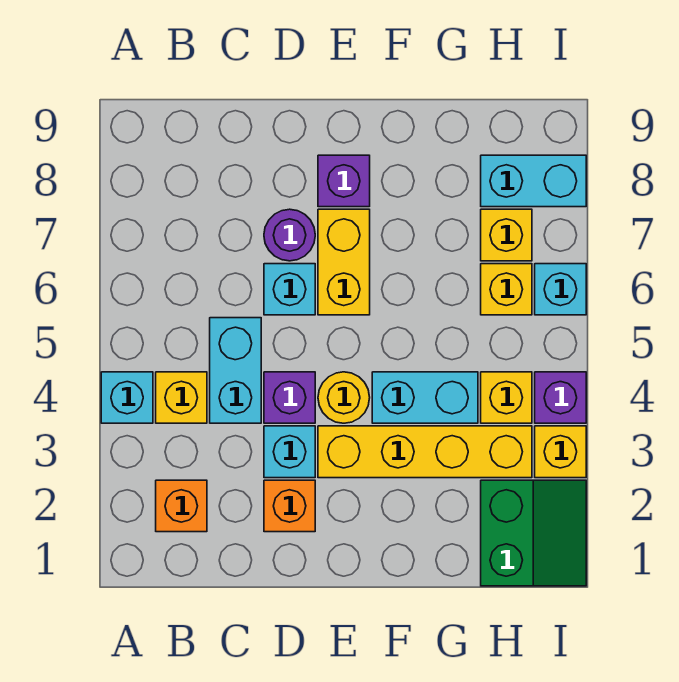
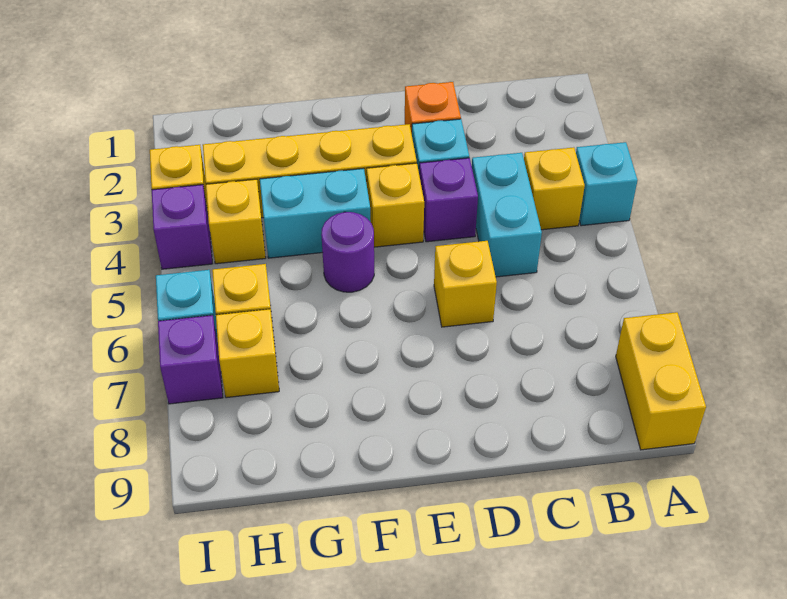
orange brick B2 level 1 -> none
cyan brick D6 level 1 -> yellow brick D6 level 1
purple round brick D7 level 1 -> purple round brick F5 level 1
yellow round brick E4 level 1 -> yellow brick E4 level 1
yellow brick E6:E7 level 1 -> yellow brick A8:A9 level 1
purple brick E8 level 1 -> purple brick I7 level 1
green slope H1:I2 level 1 top H -> none
cyan brick H8:I8 level 1 -> none

